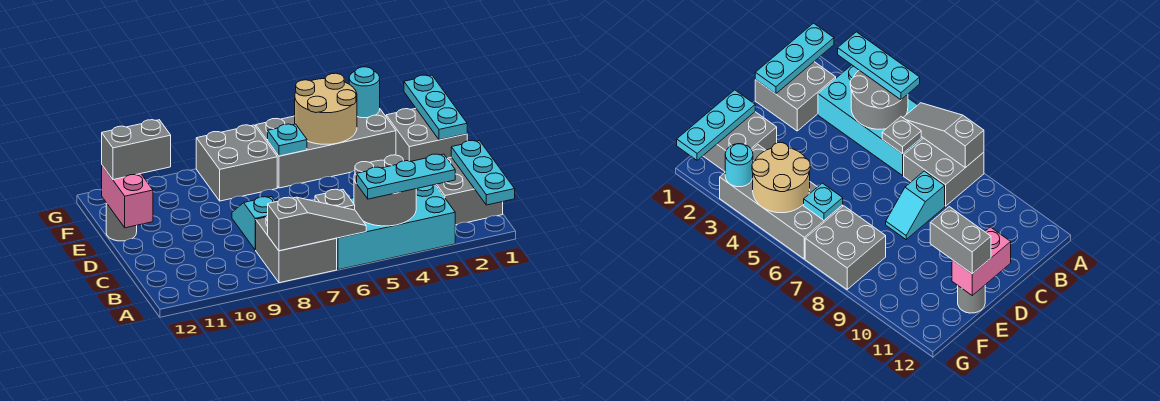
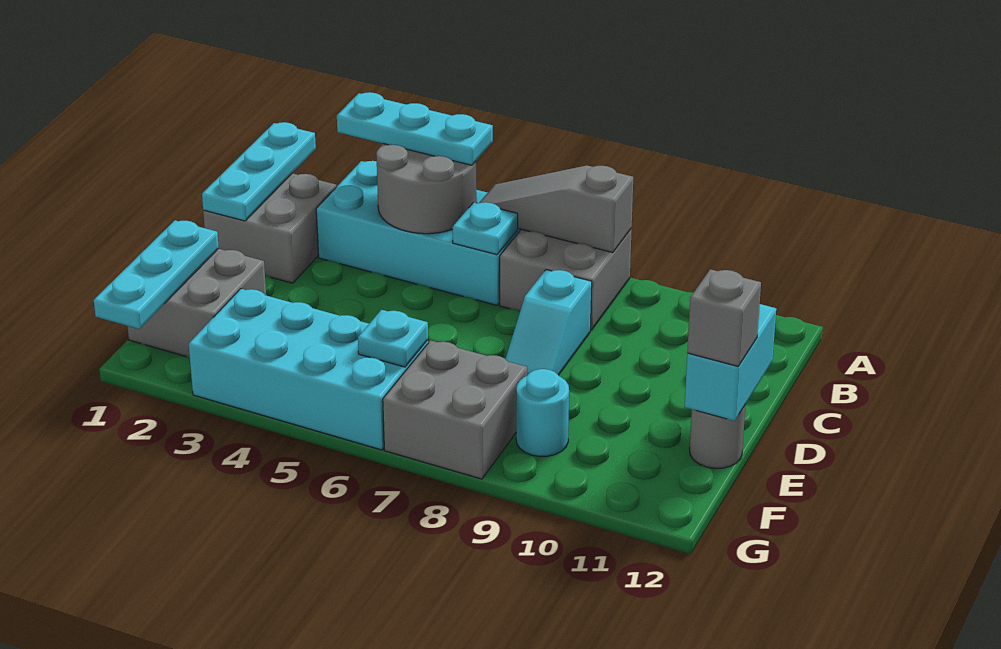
grey plate B6 level 2 -> cyan plate B6 level 2
pink brick D12:E12 level 2 -> cyan brick D12:E12 level 2
grey brick E11:E12 level 3 -> grey brick E12 level 3
grey brick F3:G6 level 1 -> cyan brick F3:G6 level 1
tan round brick F4:G5 level 2 -> none
cyan round brick G3 level 2 -> cyan round brick F9 level 1

